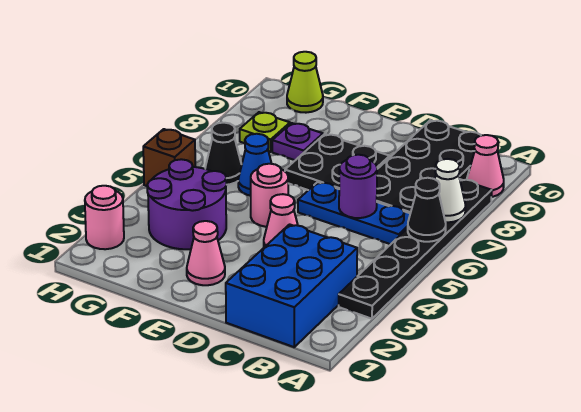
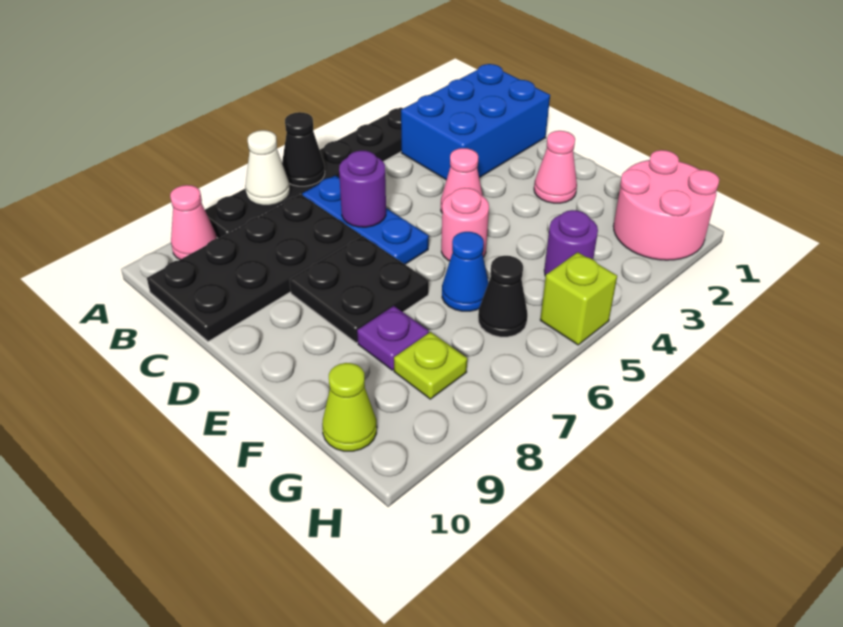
purple round brick F3:G4 level 1 -> purple round brick G4 level 1
pink round brick H2 level 1 -> pink round brick G1:H2 level 1
brown brick H5 level 1 -> lime brick H5 level 1

